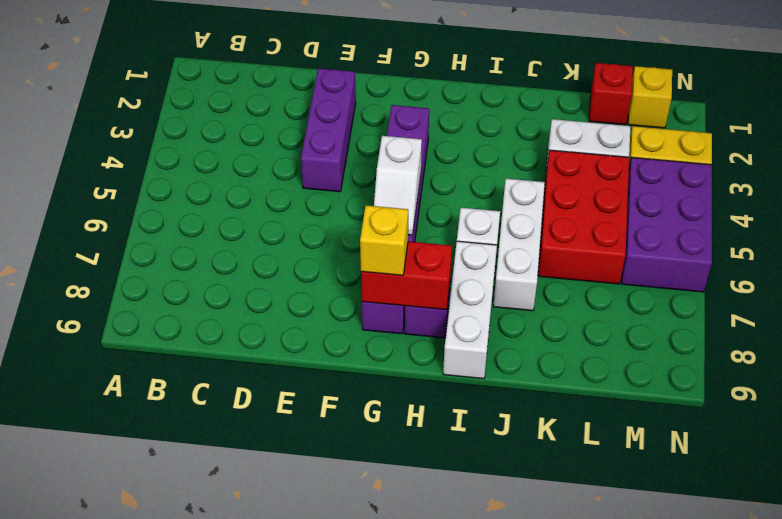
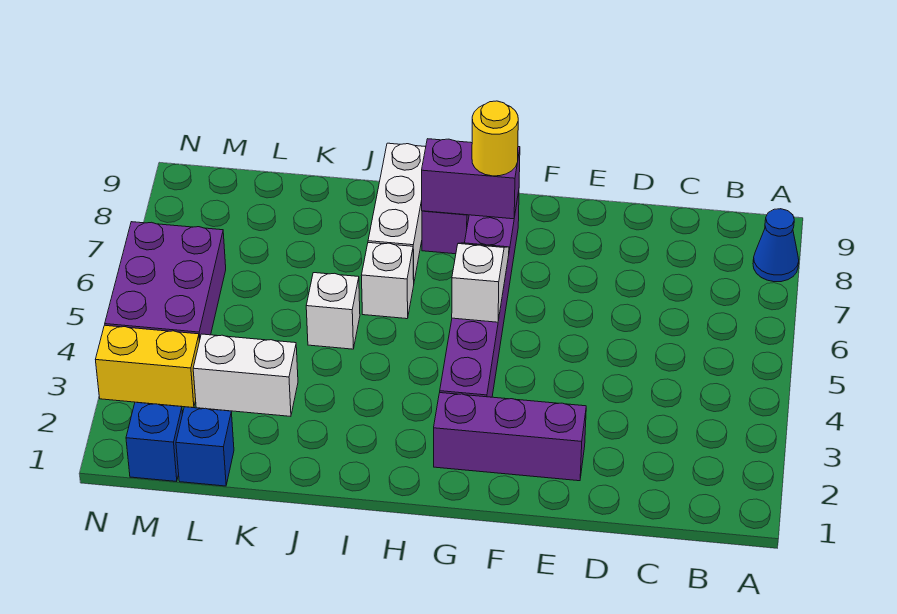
none -> blue cone A8 level 1
purple brick E2:E4 level 1 -> purple brick E2:G2 level 1
red brick G8:H8 level 2 -> purple brick G8:H8 level 2
yellow brick G8 level 3 -> yellow round brick G8 level 3
white brick J5:J7 level 1 -> white brick J5 level 1
red brick K4:L6 level 1 -> none
red brick L1 level 1 -> blue brick L1 level 1
yellow brick M1 level 1 -> blue brick M1 level 1

